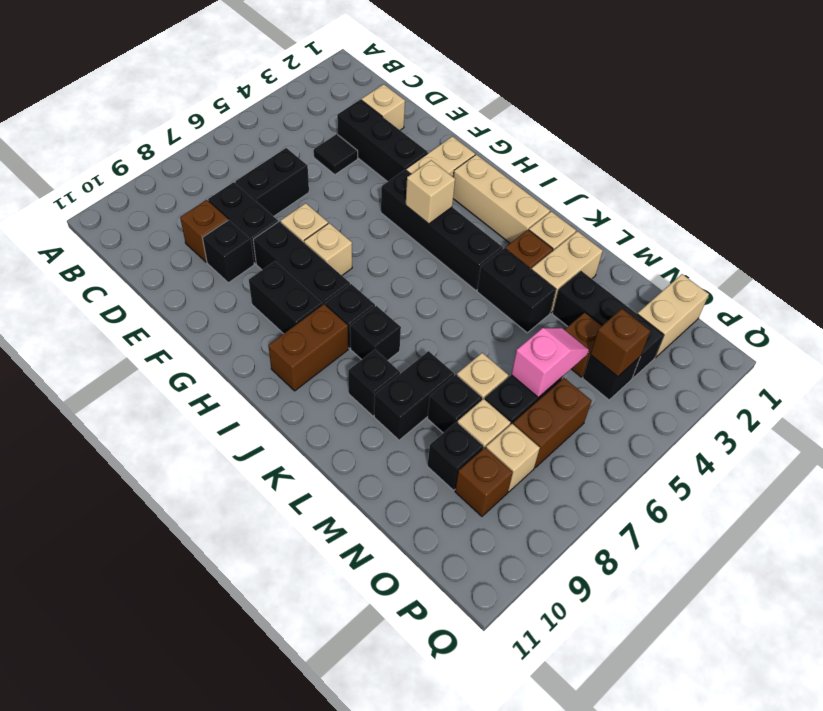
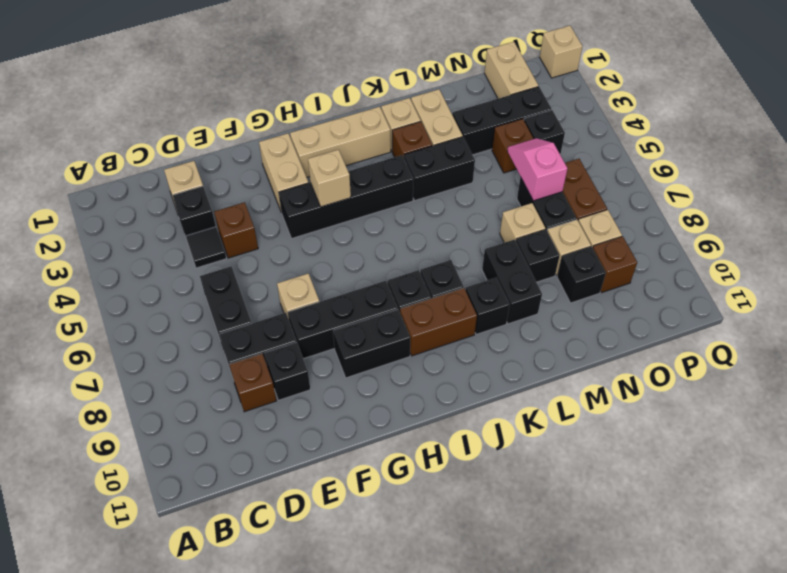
black brick D3:F3 level 1 -> black brick D3 level 1
tan brick G7 level 1 -> tan brick Q1 level 1
brown brick I9:I10 level 1 -> brown brick I9:J9 level 1
brown brick O4 level 2 -> brown brick E4 level 1

